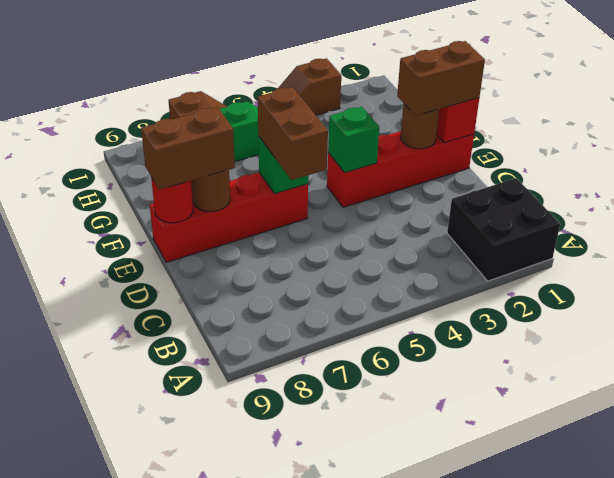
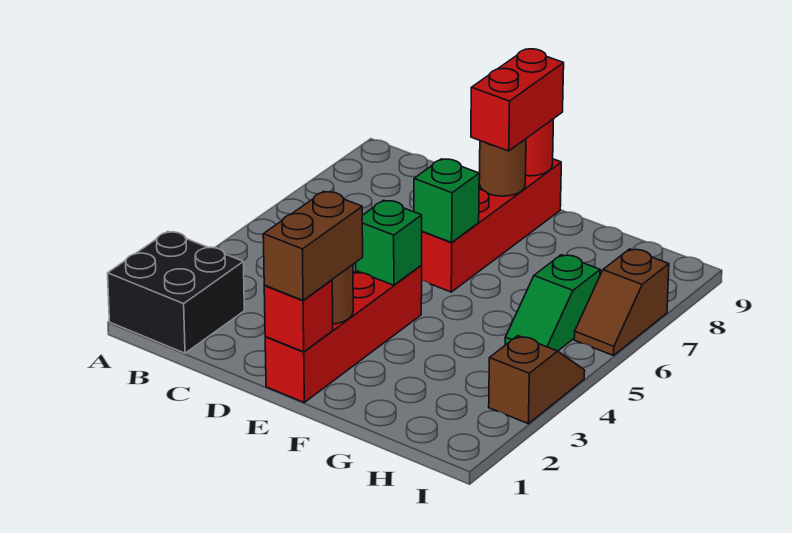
brown brick D6:E6 level 3 -> none
brown brick E8:E9 level 3 -> red brick E8:E9 level 3

